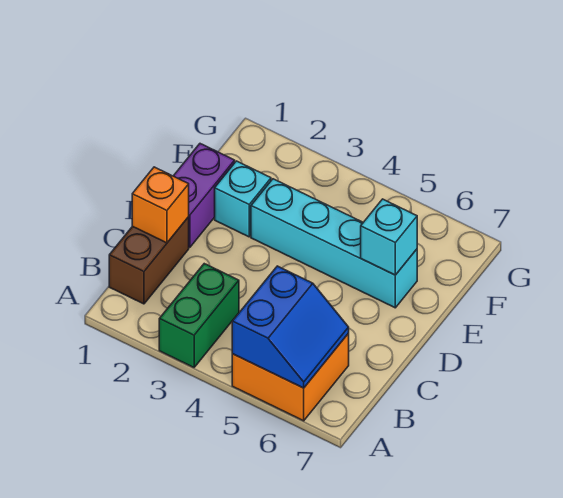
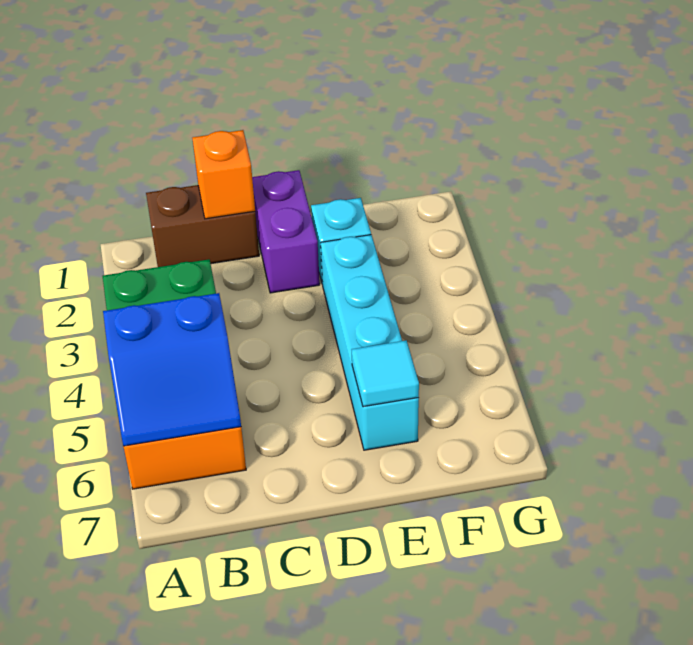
purple brick D1:E1 level 1 -> purple brick D1:D2 level 1
cyan brick E6 level 2 -> cyan tile E6 level 2

